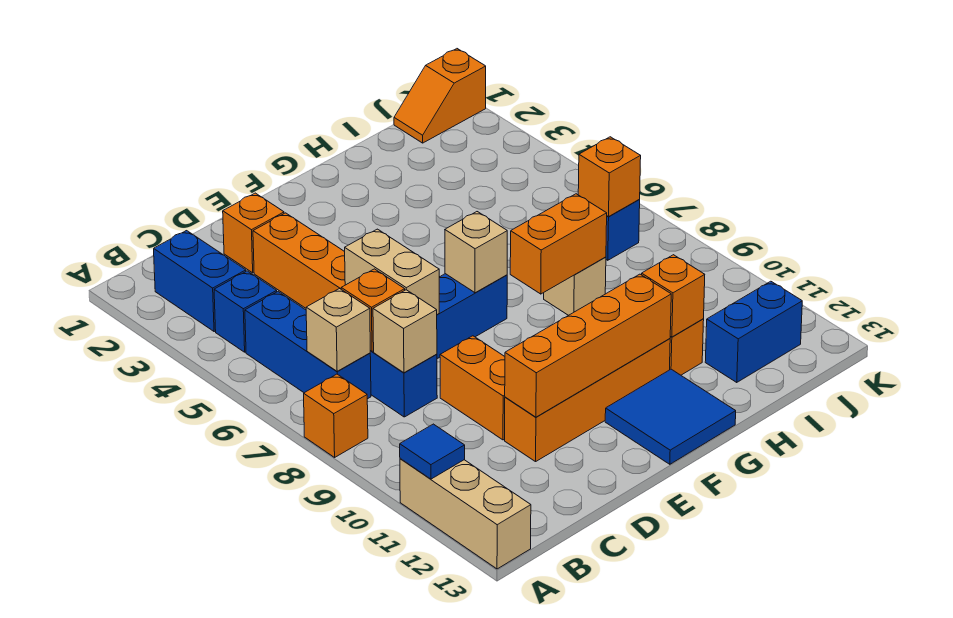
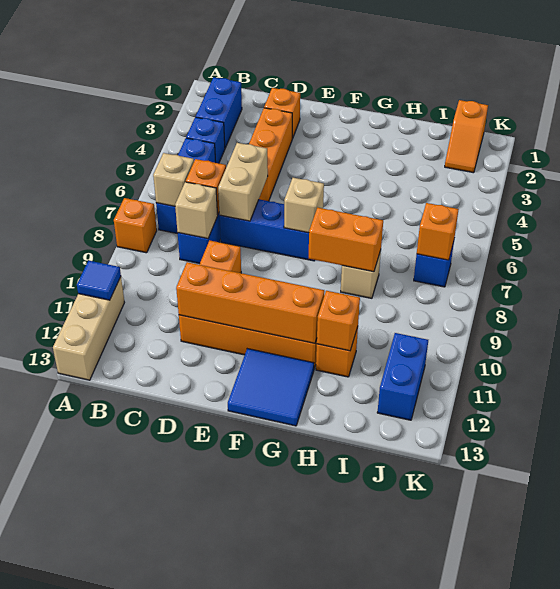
blue brick I12:J12 level 1 -> blue brick J11:J12 level 1
orange slope J1:K1 level 1 top K -> orange slope J1:J2 level 1 top 1

